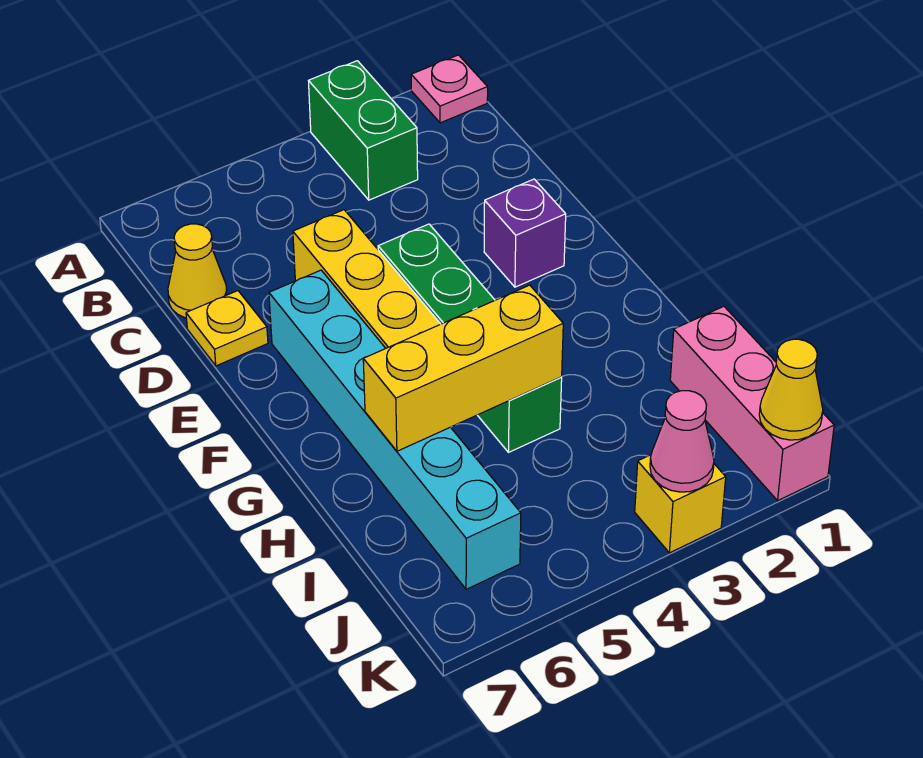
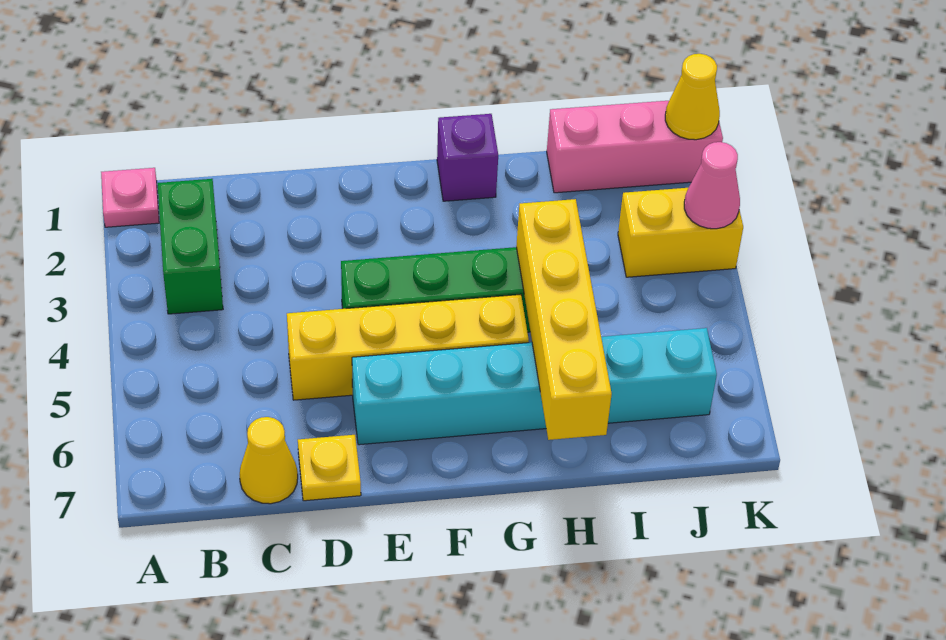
green brick A3:B3 level 1 -> green brick B2:B3 level 1
purple brick E2 level 1 -> purple brick G1 level 1
yellow brick H4:H6 level 2 -> yellow brick H4:H7 level 2
yellow brick K3 level 1 -> yellow brick J3:K3 level 1

